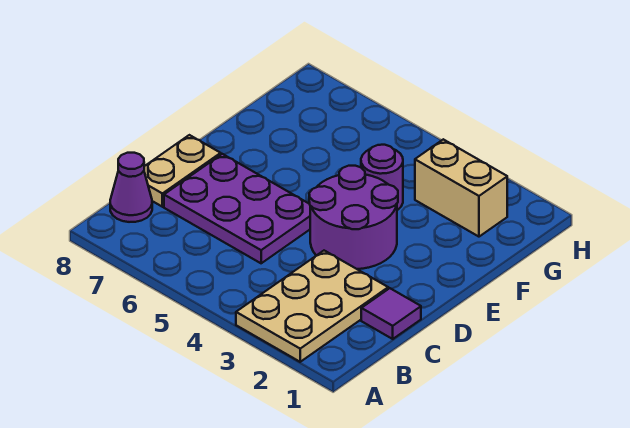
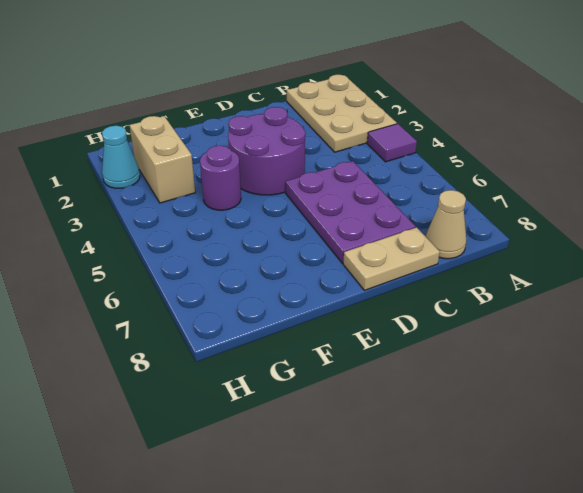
tan plate A2:C3 level 1 -> tan plate A1:B3 level 1
purple cone B8 level 1 -> tan cone B8 level 1
purple tile C1 level 1 -> purple tile A4 level 1
none -> cyan cone H2 level 1

